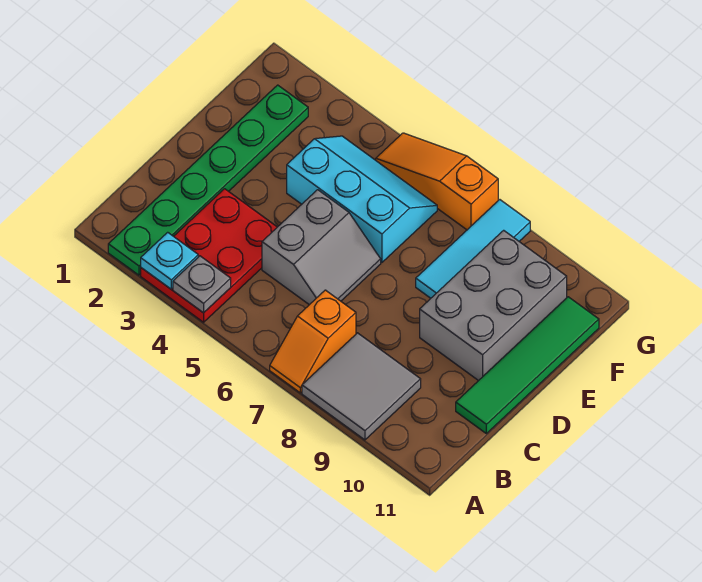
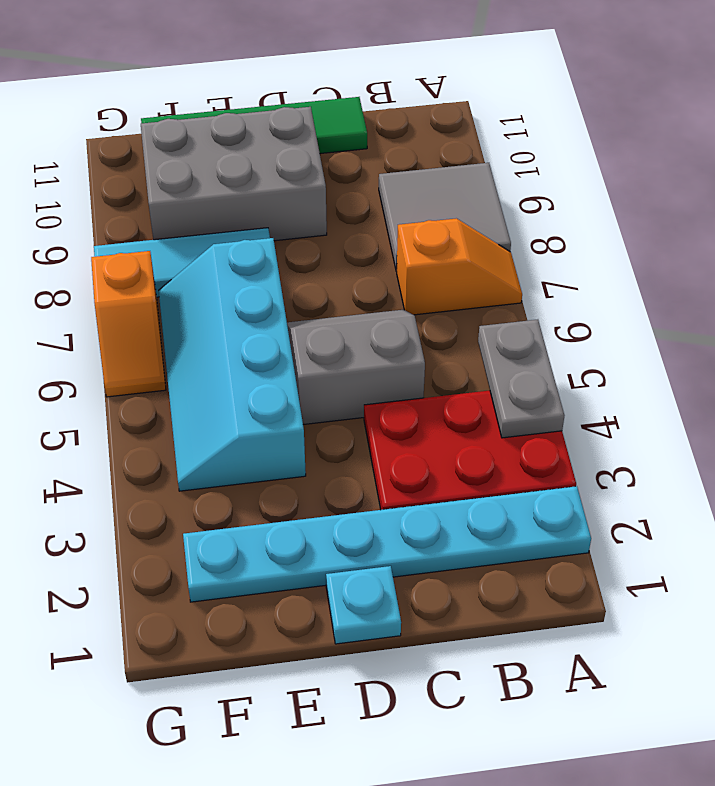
green plate A2:F2 level 1 -> cyan plate A2:F2 level 1
cyan plate A3 level 2 -> cyan plate D1 level 1
grey plate A4 level 2 -> grey plate A4:A5 level 2
cyan slope E4:F6 level 1 top E -> cyan slope E4:F7 level 1 top E
orange slope G5:G7 level 1 top 7 -> orange slope G6:G7 level 1 top 7

